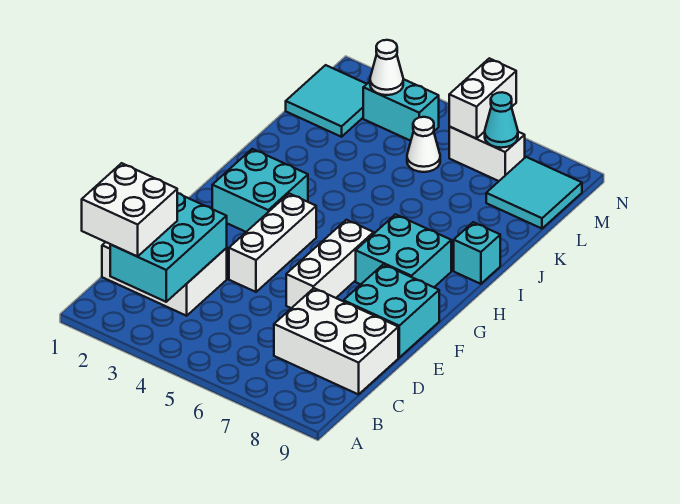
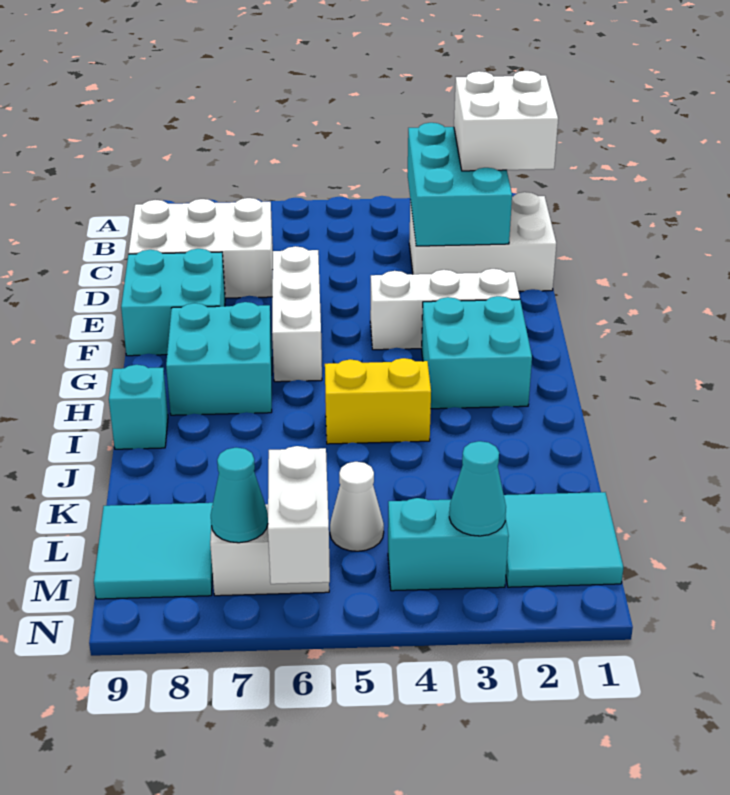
white brick E4:G4 level 1 -> white brick F2:F4 level 1
none -> yellow brick I4:I5 level 1
white cone M3 level 2 -> cyan cone M3 level 2

